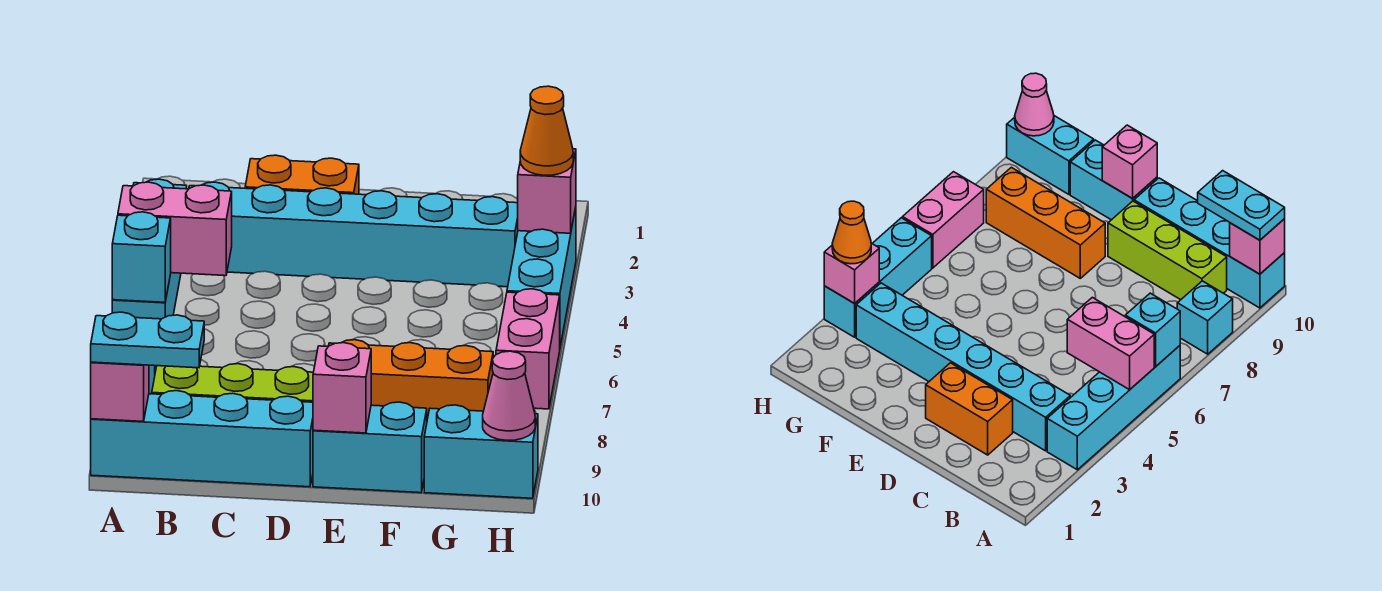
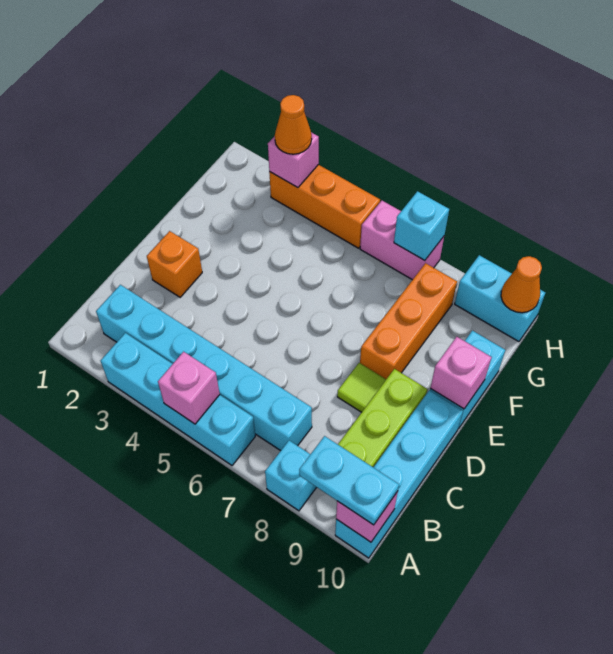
pink brick A5:B5 level 2 -> pink brick A5 level 2
cyan brick A6 level 2 -> cyan brick H7 level 2
cyan plate A10:B10 level 3 -> cyan plate A9:A10 level 3
cyan brick B3:G3 level 1 -> cyan brick B2:B7 level 1
orange brick C2:D2 level 1 -> orange brick D2 level 1
none -> lime tile D8 level 1
cyan brick G10:H10 level 1 -> cyan brick H9:H10 level 1
cyan brick H3:H5 level 1 -> orange brick H3:H5 level 1
pink cone H10 level 2 -> orange cone H10 level 2

